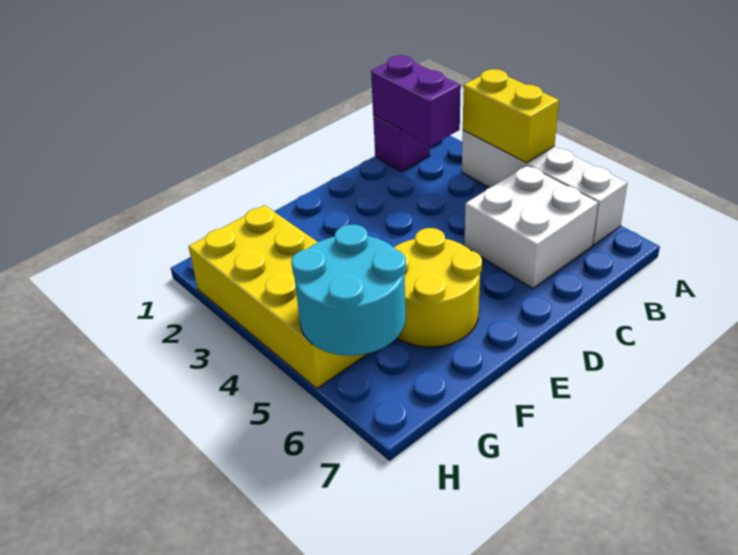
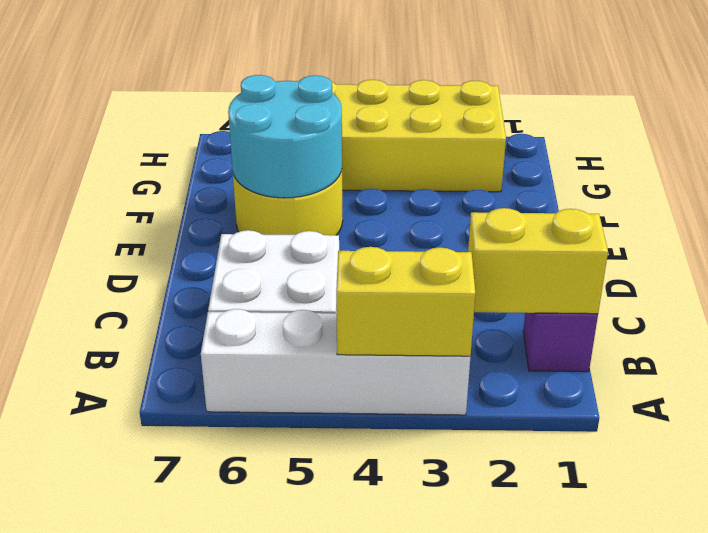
purple brick B1:B2 level 2 -> yellow brick B1:B2 level 2
cyan round brick G5:H6 level 2 -> cyan round brick E5:F6 level 2

